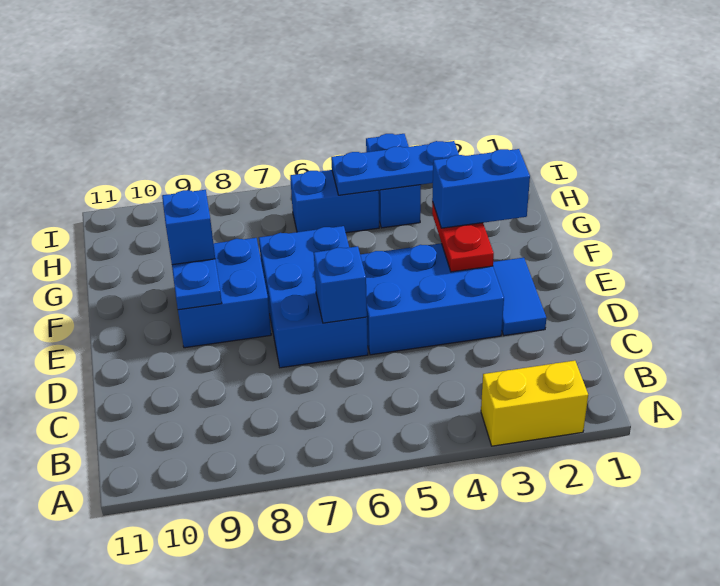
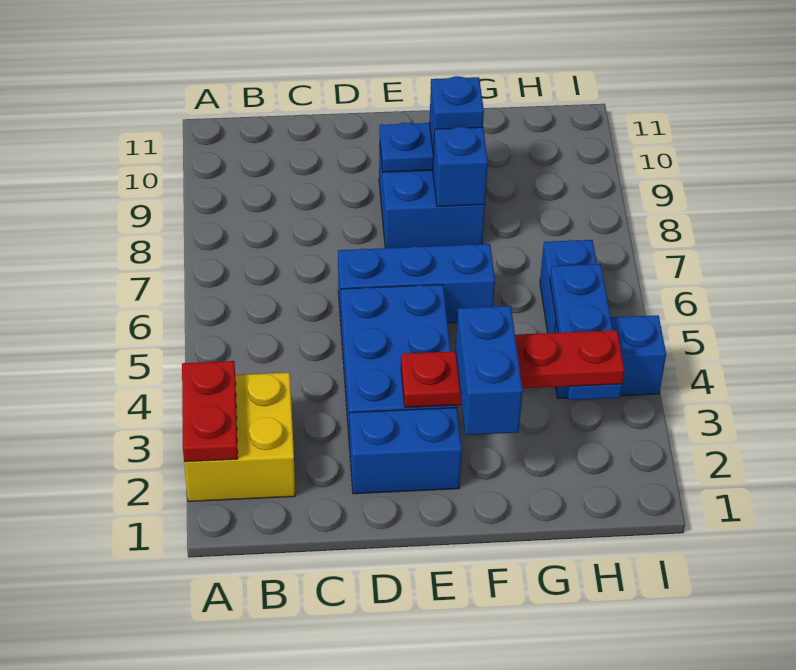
yellow brick A2:A3 level 1 -> yellow brick A2:B3 level 1
none -> red plate A2:A3 level 2
blue tile D2:E2 level 1 -> blue brick D2:E2 level 1
blue brick D6:F7 level 1 -> blue brick D6:F6 level 1
blue brick D6 level 2 -> blue brick F8 level 2
none -> red plate G3:H3 level 3

